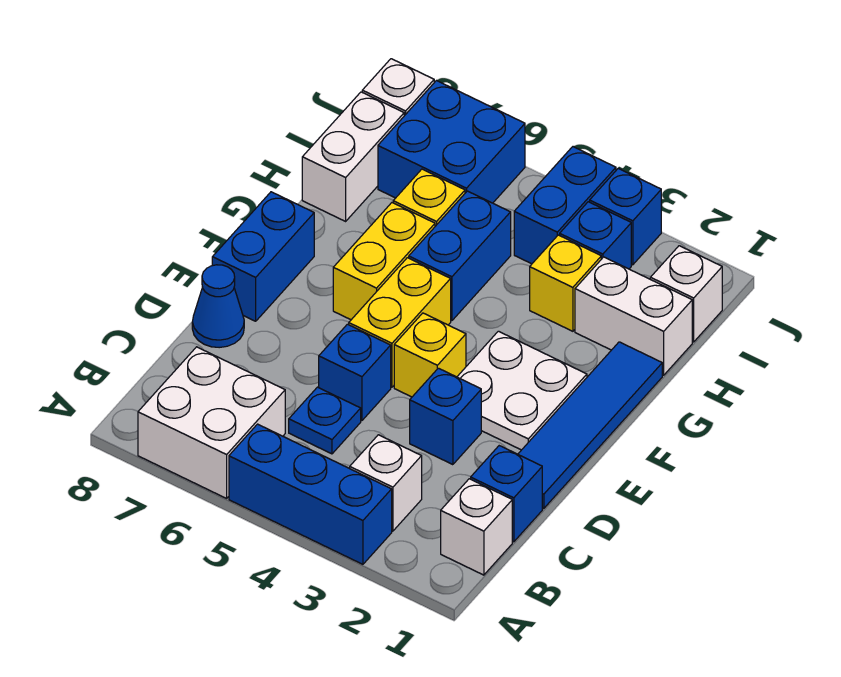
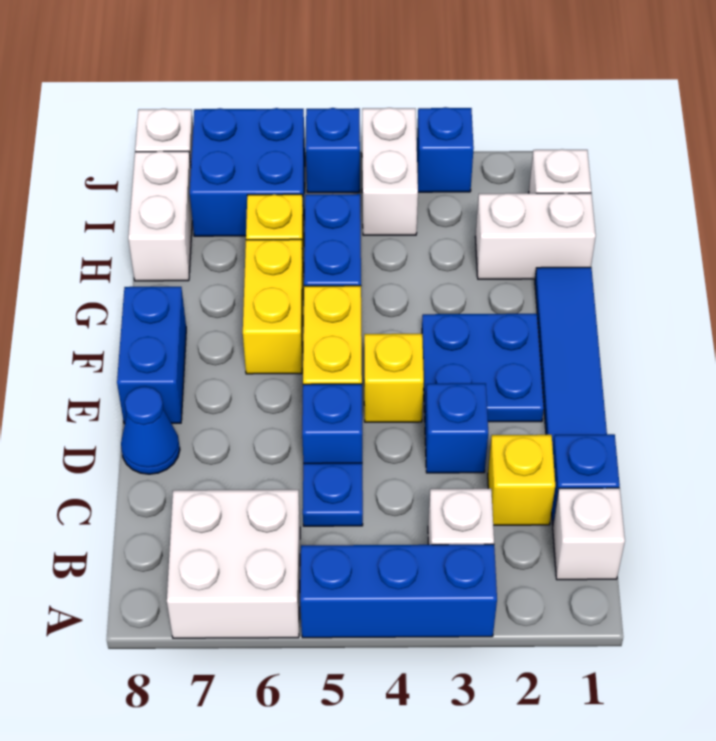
white plate E2:F3 level 1 -> blue plate E2:F3 level 1
yellow brick H3 level 1 -> yellow brick C2 level 1
blue brick I3 level 1 -> blue brick J5 level 1
blue brick I4:J4 level 1 -> white brick I4:J4 level 1

